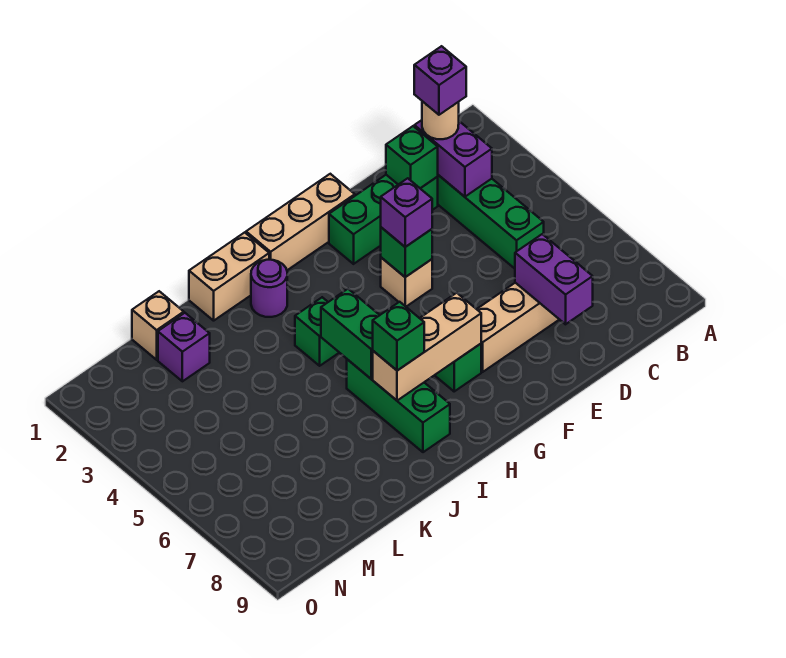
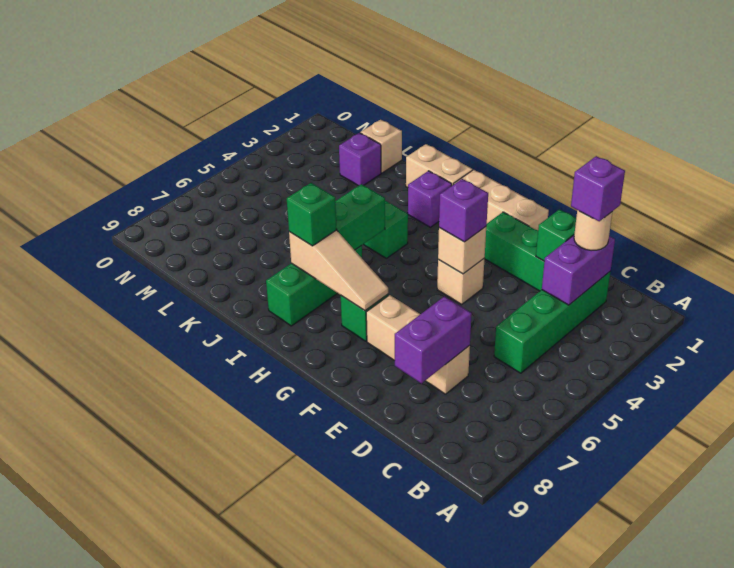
green brick F4 level 2 -> tan brick F4 level 2
tan brick G7:I7 level 2 -> tan slope G7:I7 level 2 top I
purple round brick I2 level 1 -> purple brick I2 level 1

